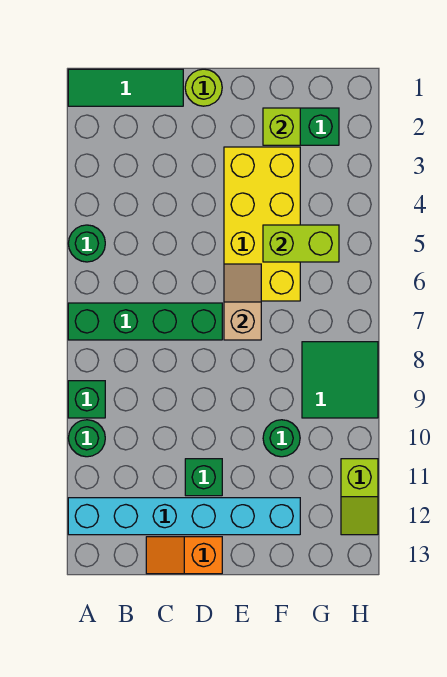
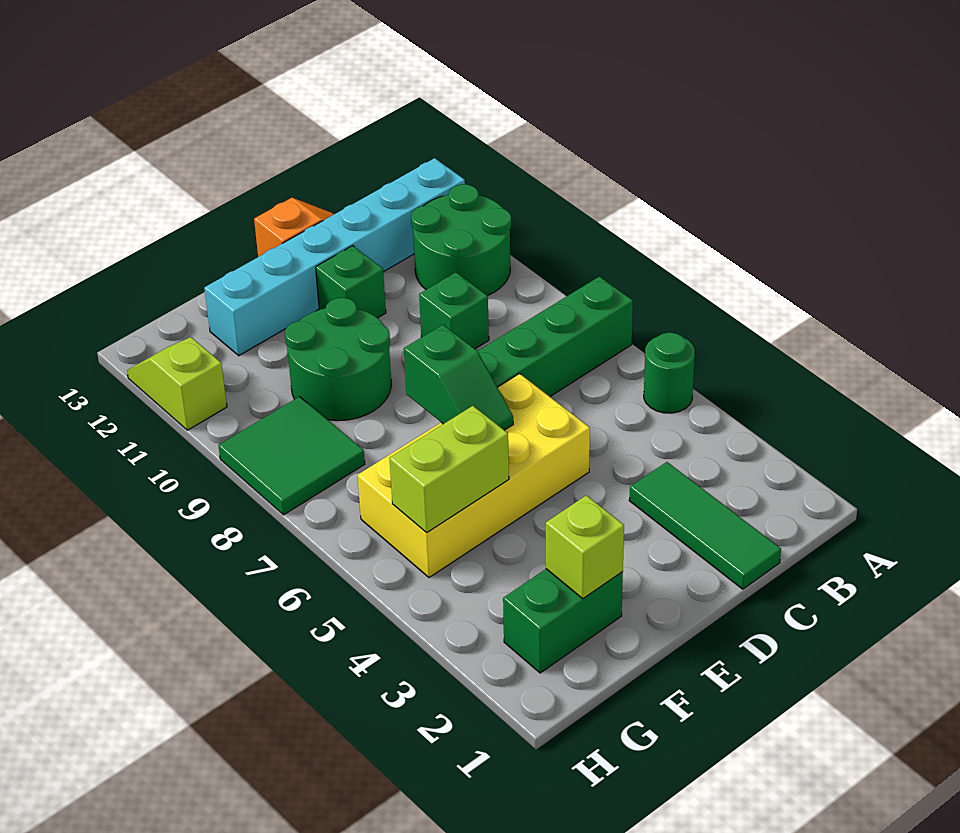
green tile A1:C1 level 1 -> green tile C1:C3 level 1
green brick A9 level 1 -> green brick C9 level 1
green round brick A10 level 1 -> green round brick A10:B11 level 1
lime round brick D1 level 1 -> none
yellow brick E3:F6 level 1 -> yellow brick D5:G6 level 1
tan slope E6:E7 level 2 top 7 -> green slope E6:E7 level 2 top 7
green round brick F10 level 1 -> green round brick E9:F10 level 1

